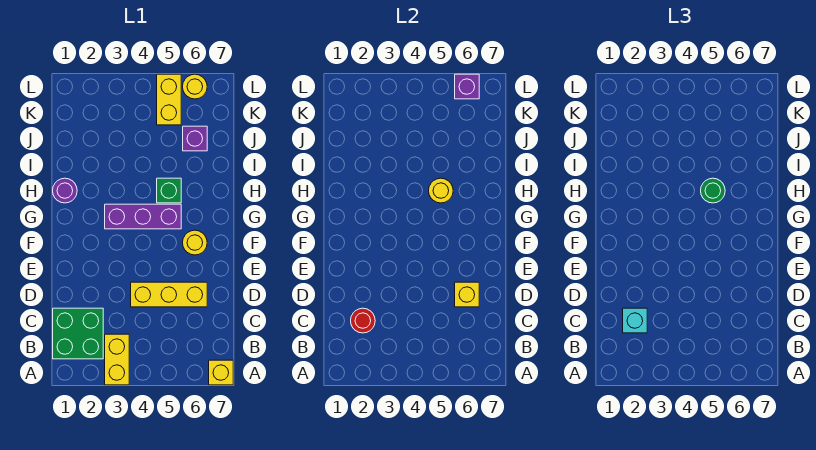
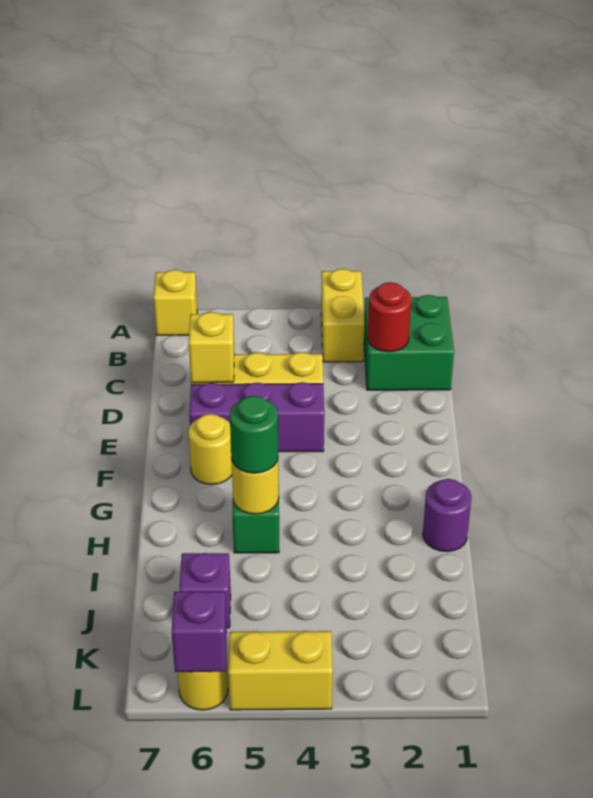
cyan brick C2 level 3 -> none
purple brick G3:G5 level 1 -> purple brick E4:E6 level 1
yellow brick K5:L5 level 1 -> yellow brick L4:L5 level 1

